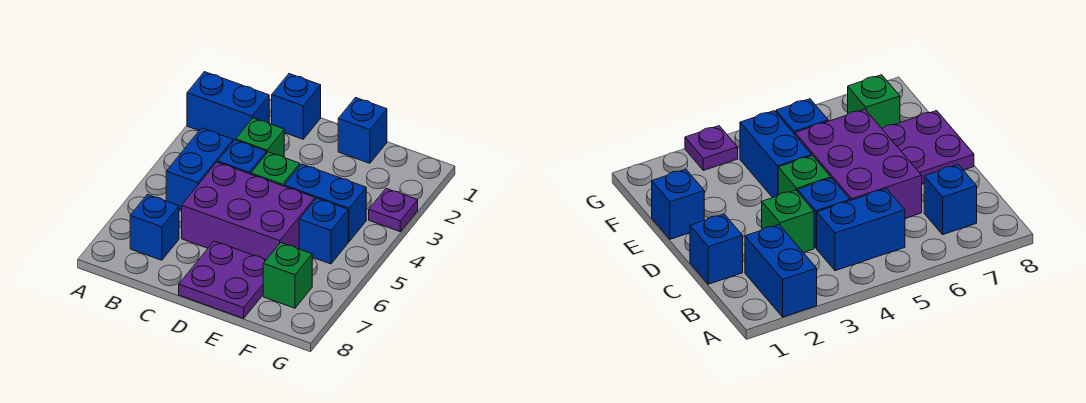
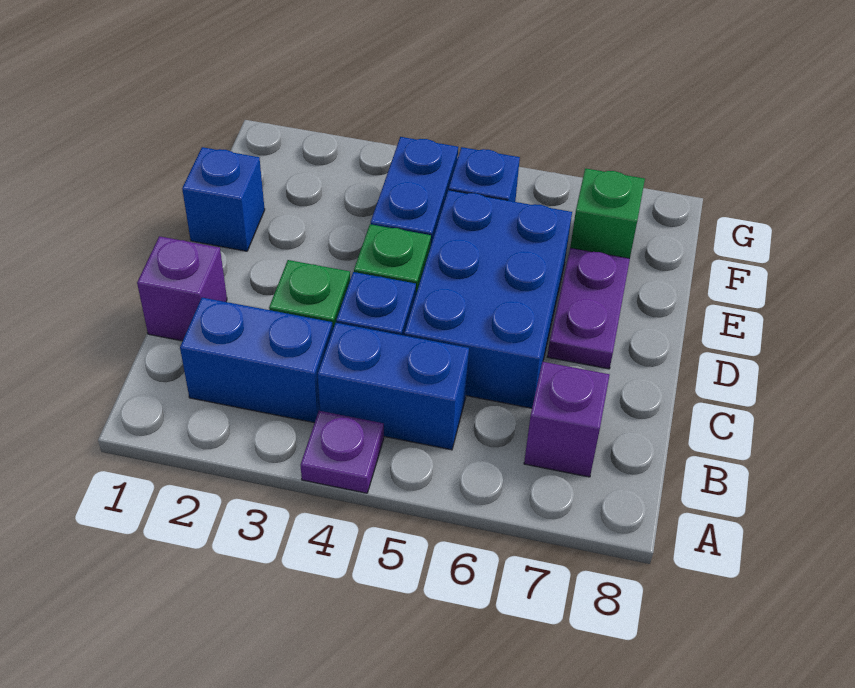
blue brick A2:B2 level 1 -> blue brick B2:B3 level 1
blue brick B7 level 1 -> purple brick B7 level 1
blue brick C1 level 1 -> purple brick C1 level 1
purple brick C5:E6 level 1 -> blue brick C5:E6 level 1
purple plate D7:E8 level 1 -> purple plate D7:E7 level 1
purple plate G3 level 1 -> purple plate A4 level 1

